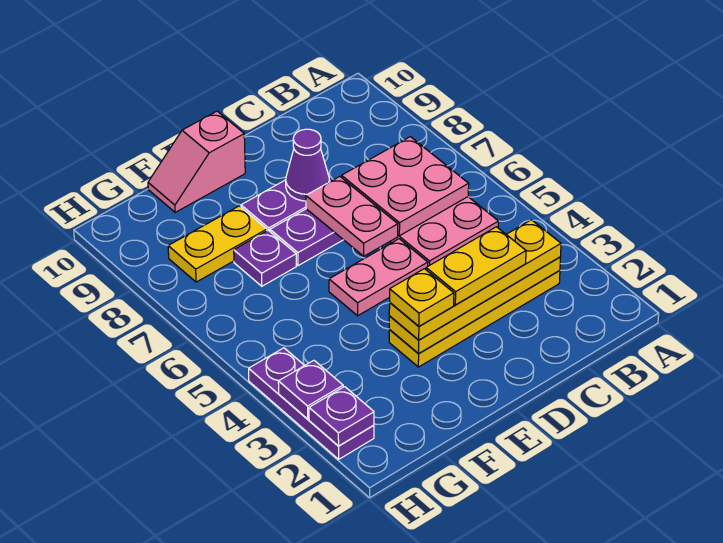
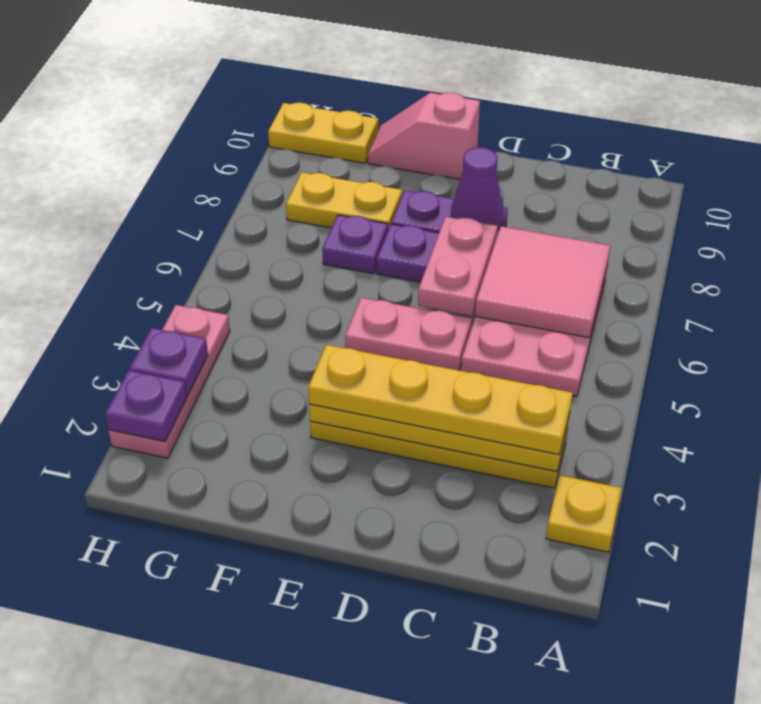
pink plate B6:C7 level 2 -> pink tile B6:C7 level 2
yellow plate C3:D3 level 4 -> yellow plate G10:H10 level 1
yellow plate E3 level 4 -> yellow plate A2 level 1
purple plate H2:H4 level 1 -> pink plate H2:H4 level 1

